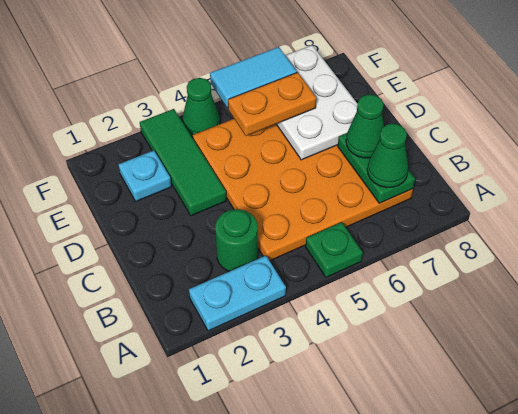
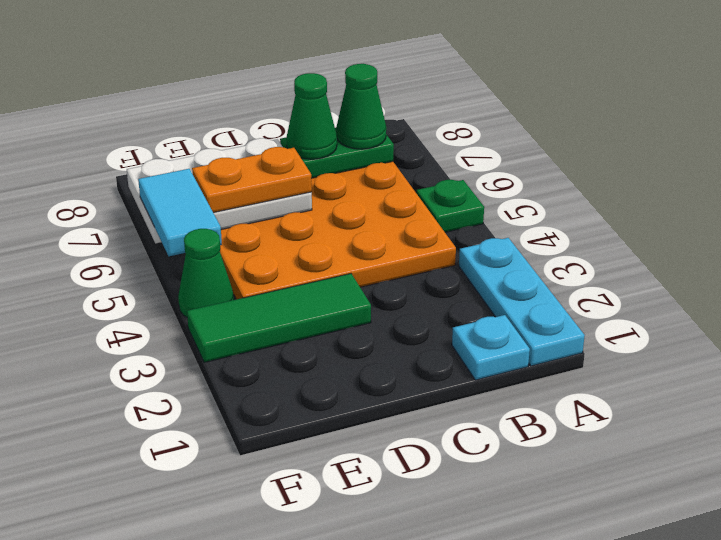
cyan plate A2:A3 level 1 -> cyan plate A1:A3 level 1
green round brick B3 level 1 -> none
cyan plate E2 level 1 -> cyan plate B1 level 1
orange plate E5:E6 level 3 -> orange plate D6:E6 level 3

